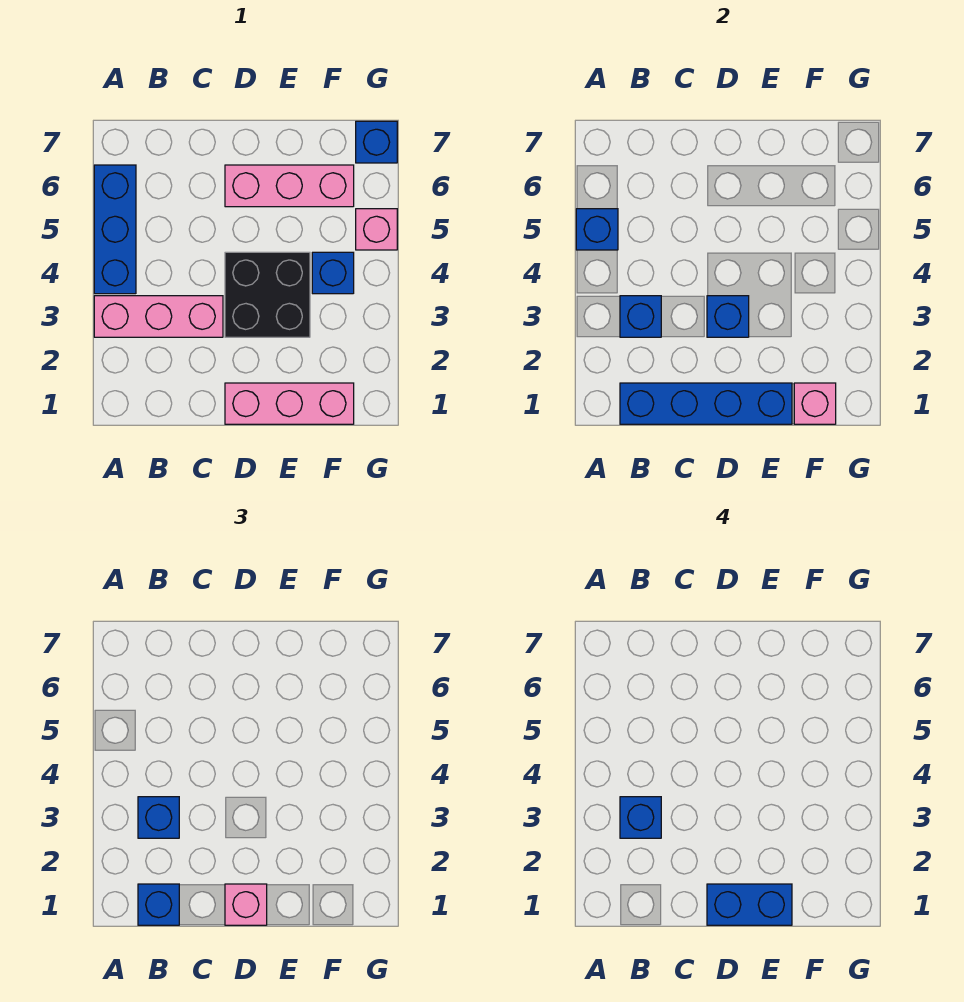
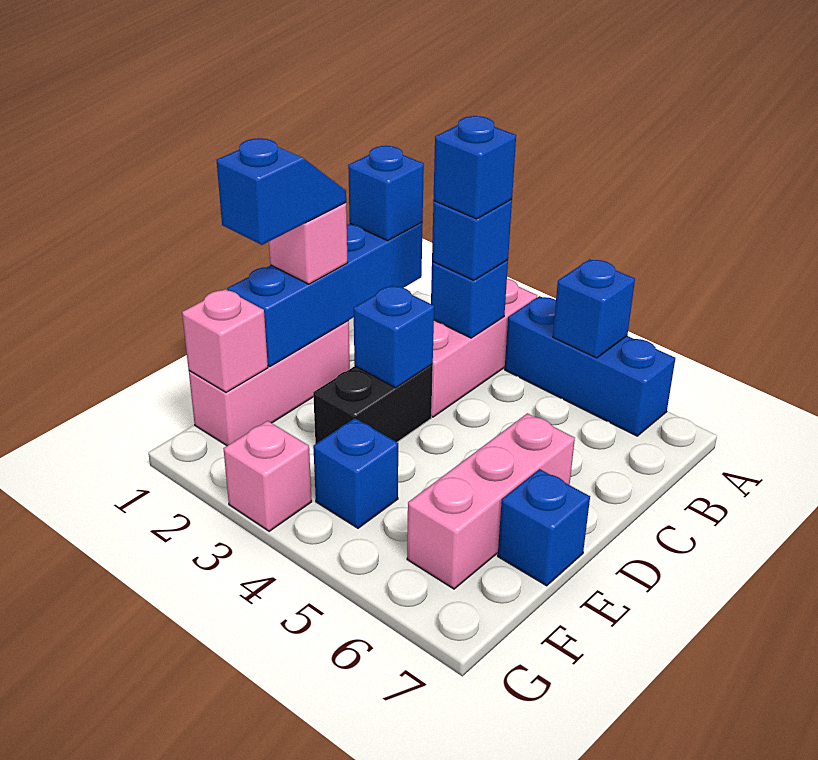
blue brick D1:E1 level 4 -> blue slope D1:E1 level 4 top E
black brick D3:E4 level 1 -> black brick D3:E3 level 1
pink brick G5 level 1 -> pink brick G3 level 1
blue brick G7 level 1 -> blue brick E7 level 1

